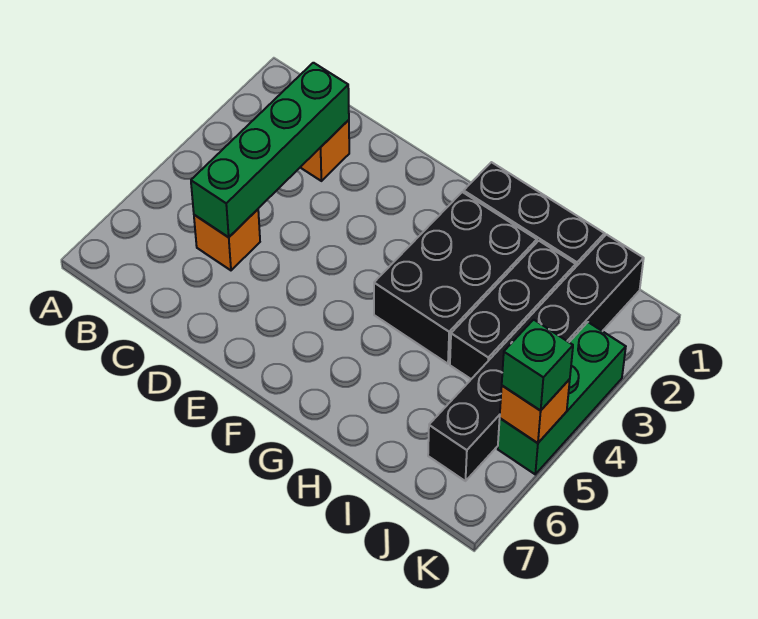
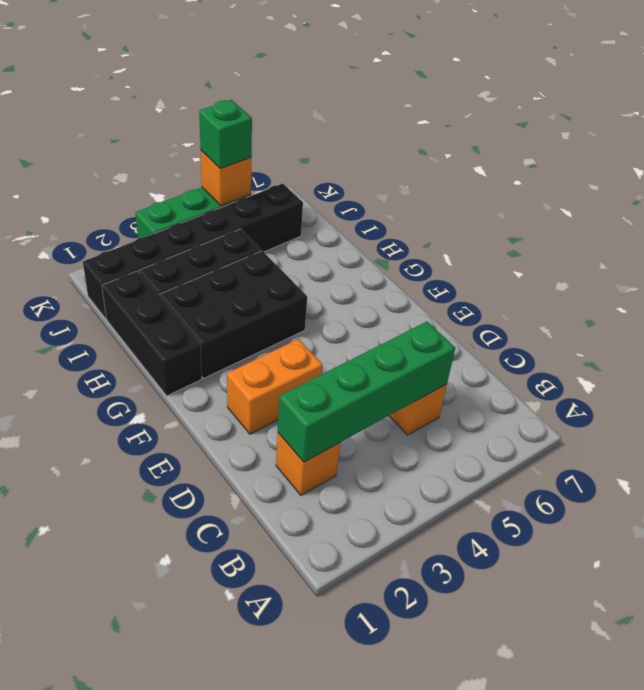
none -> orange brick E2:E3 level 1

